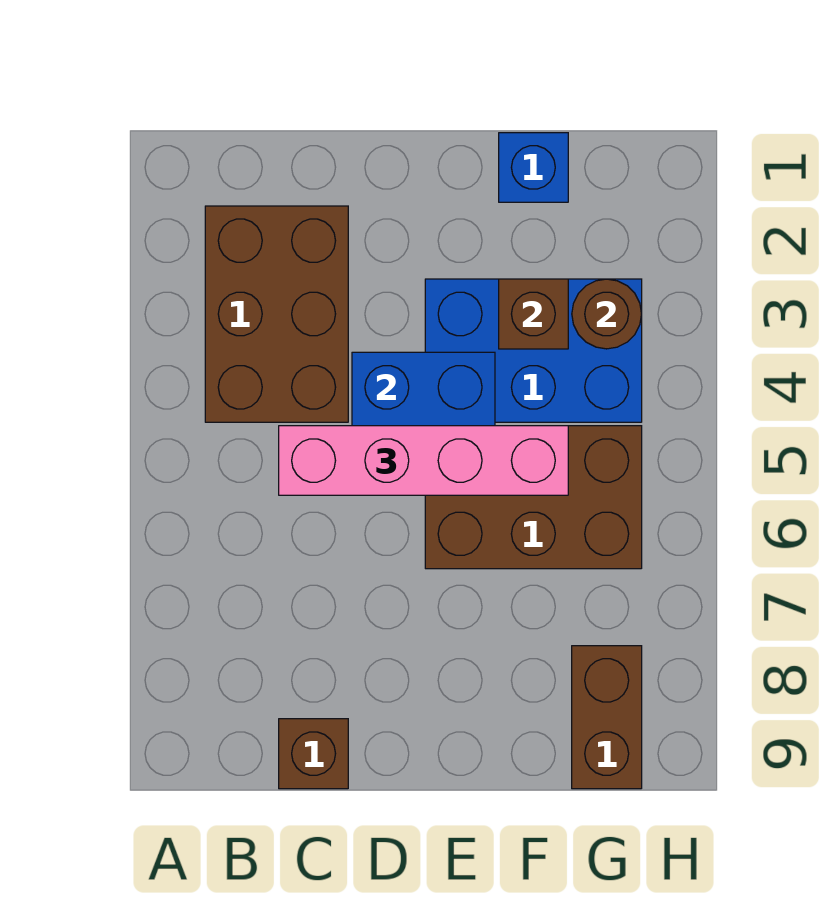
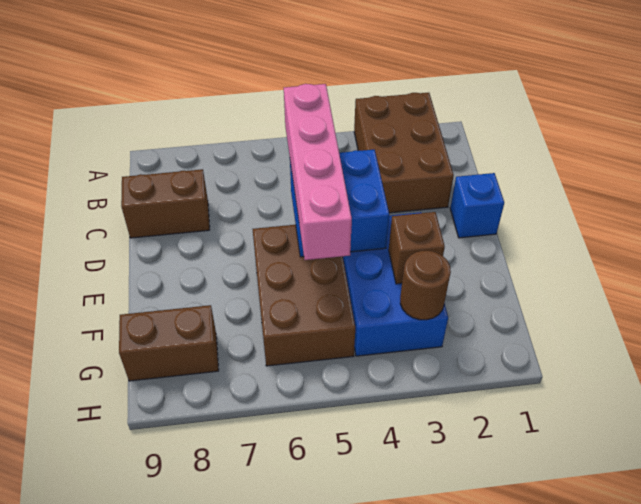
brown brick B2:C4 level 1 -> brown brick A2:C3 level 1
brown brick C9 level 1 -> brown brick C8:C9 level 1
blue brick F1 level 1 -> blue brick D1 level 1

